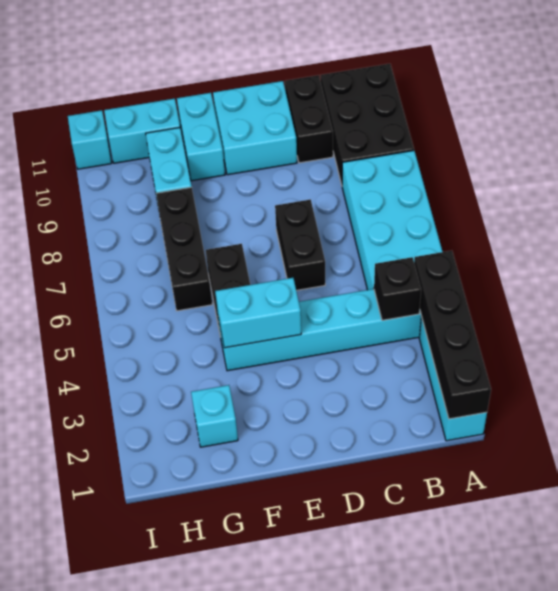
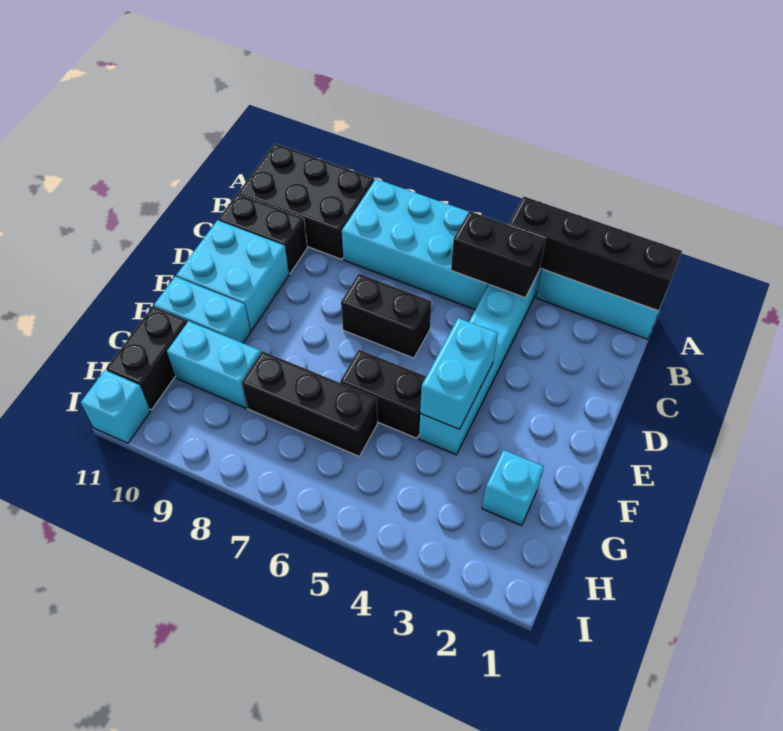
black brick B4 level 2 -> black brick B4:B5 level 2
cyan brick G11:H11 level 1 -> black brick G11:H11 level 1

